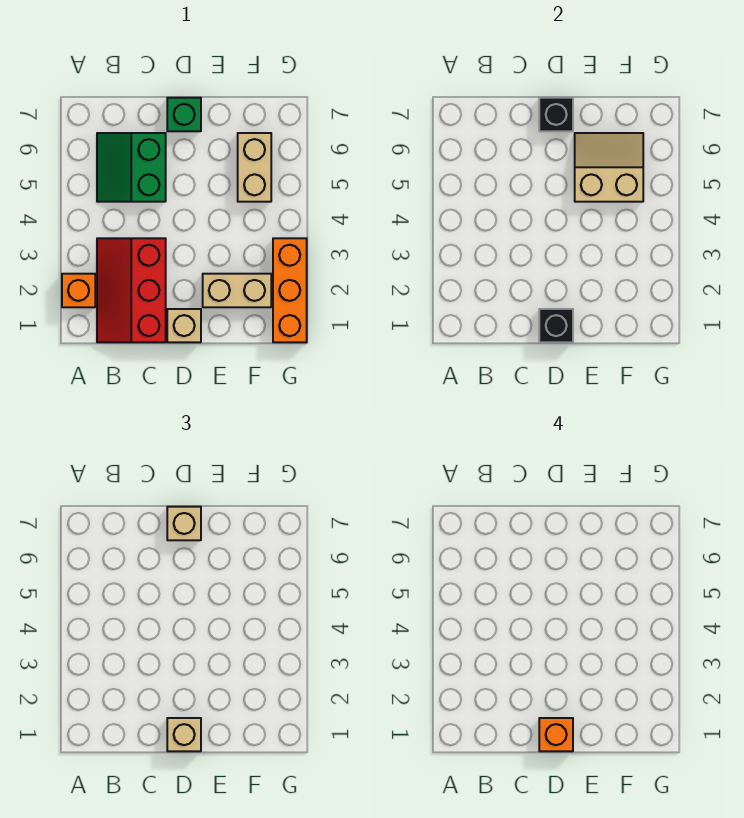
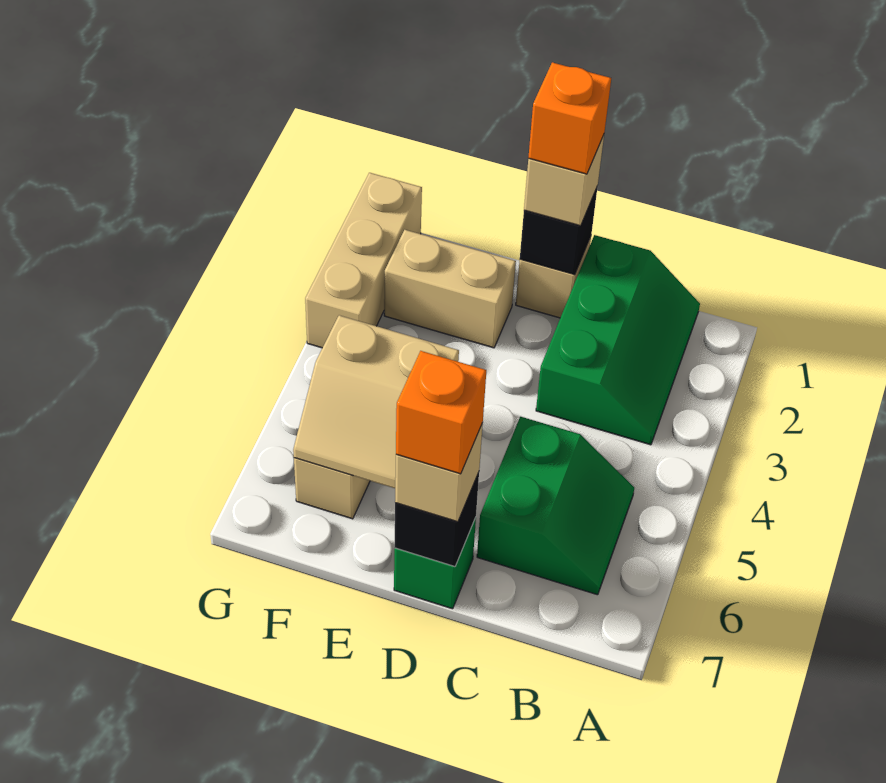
orange brick A2 level 1 -> orange brick D7 level 4
red slope B1:C3 level 1 top C -> green slope B1:C3 level 1 top C
orange brick G1:G3 level 1 -> tan brick G1:G3 level 1

